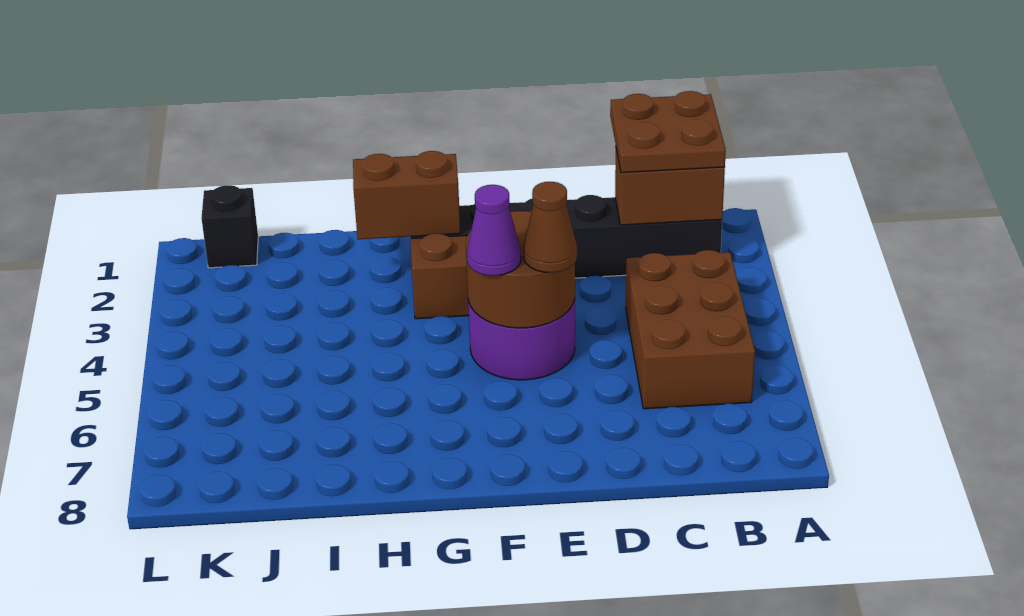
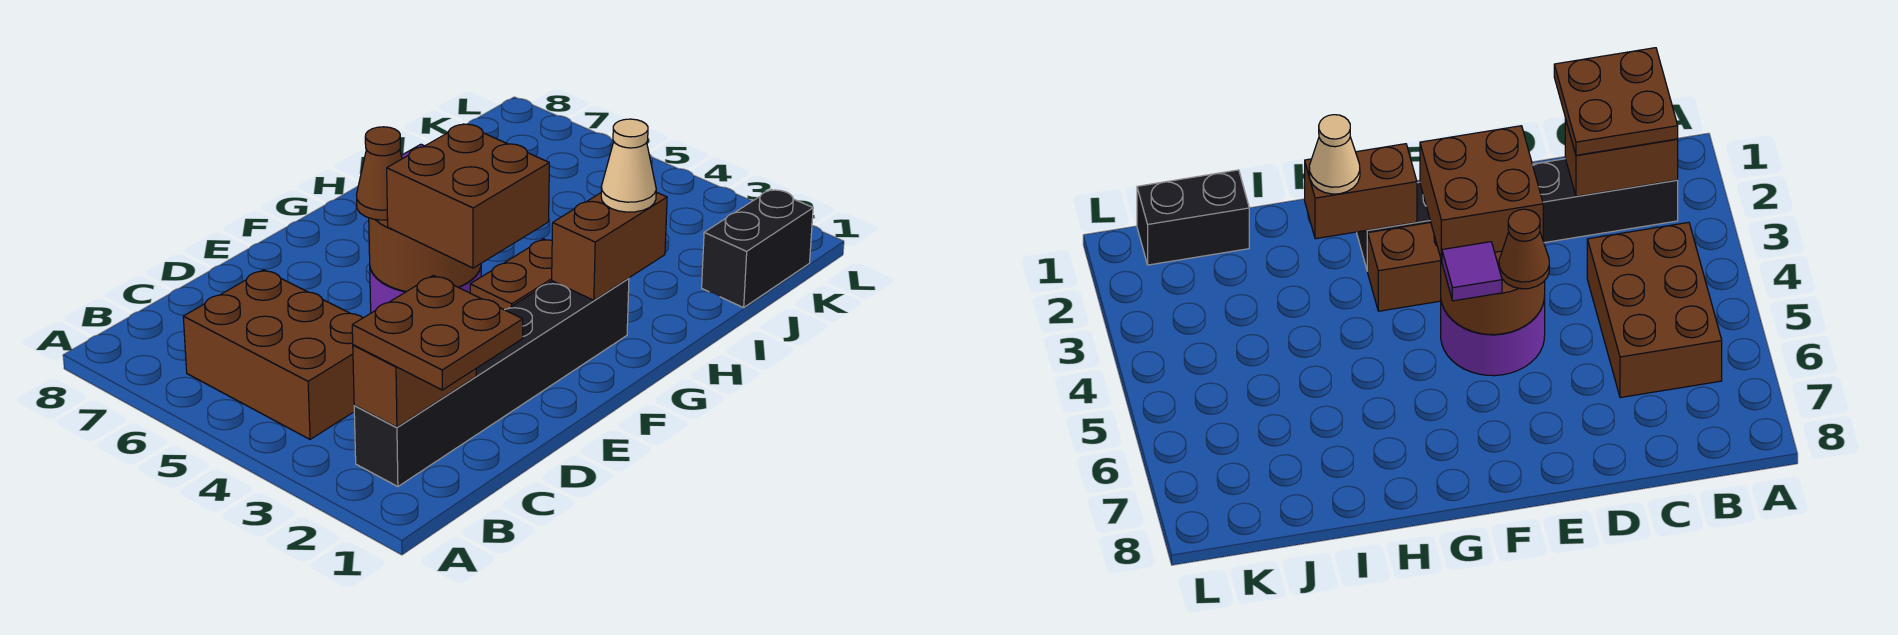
none -> brown brick E3:F4 level 3
purple cone F5 level 3 -> purple tile F5 level 3
none -> tan cone H2 level 3
black brick K1 level 1 -> black brick J1:K1 level 1

